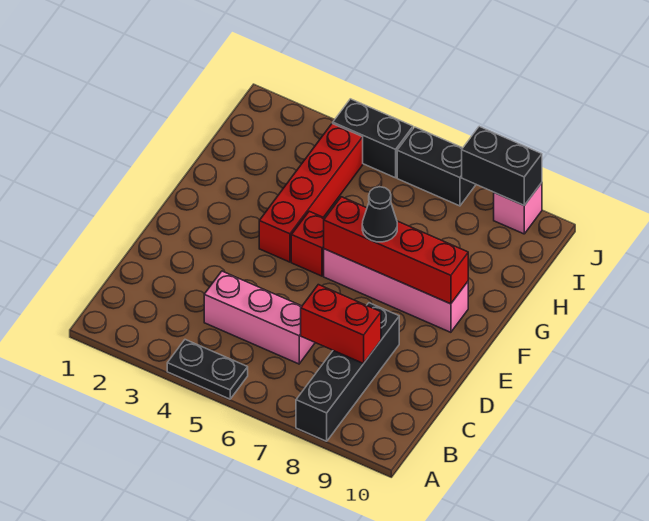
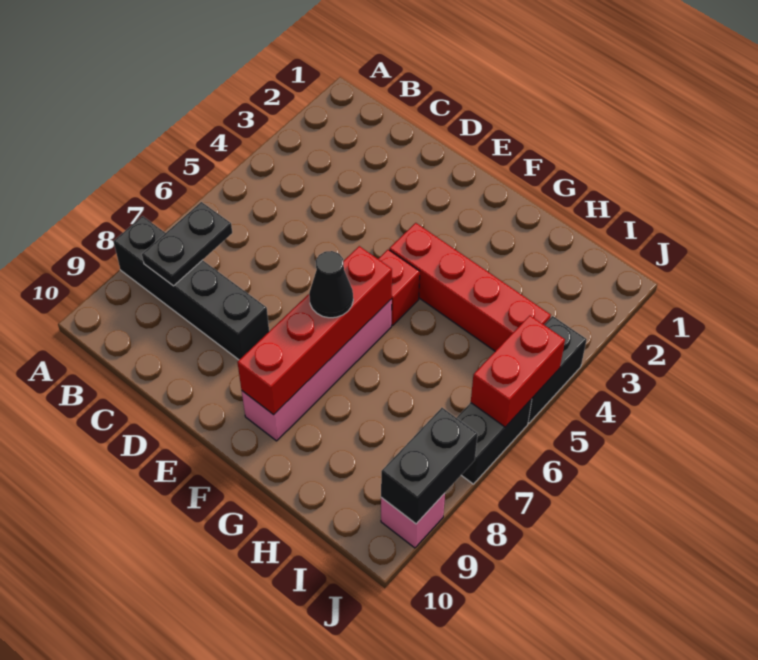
black plate A4:A5 level 1 -> black plate B7:B8 level 2
pink brick C4:C6 level 1 -> none
red brick C7:C8 level 2 -> red brick J5:J6 level 2

